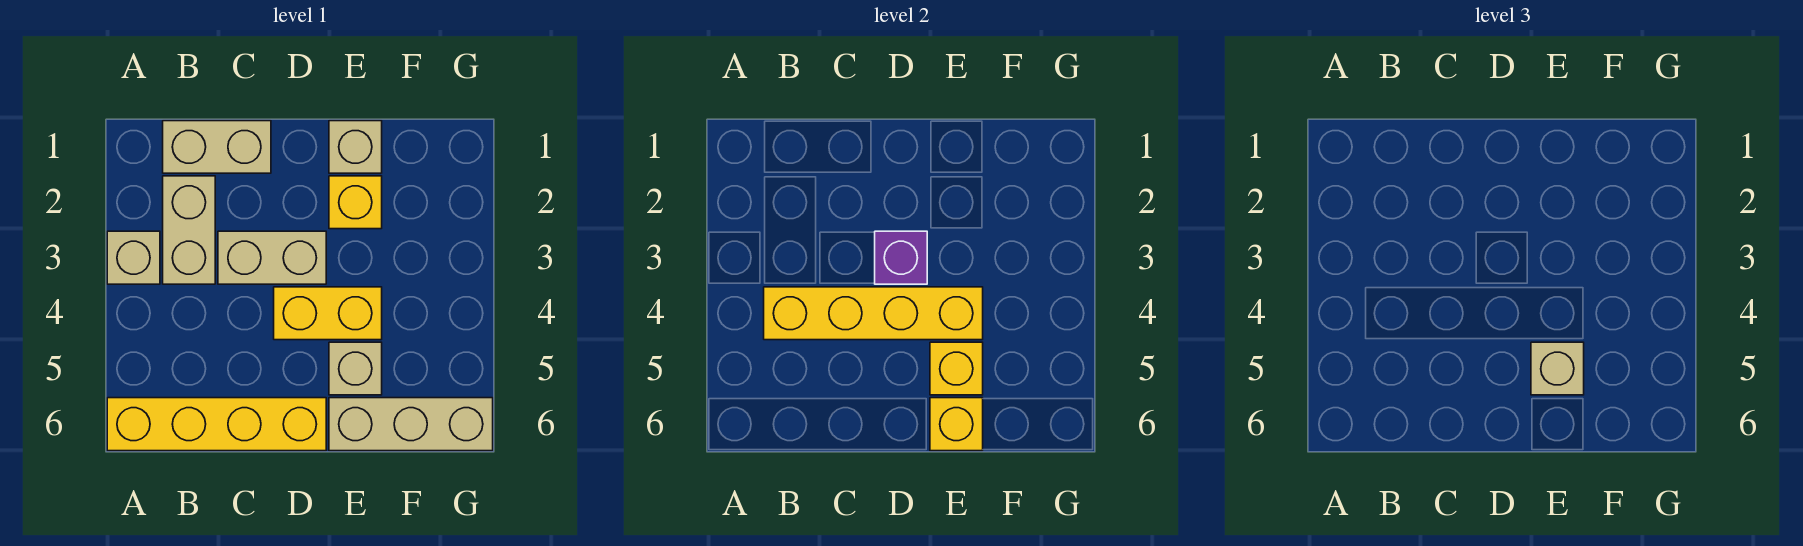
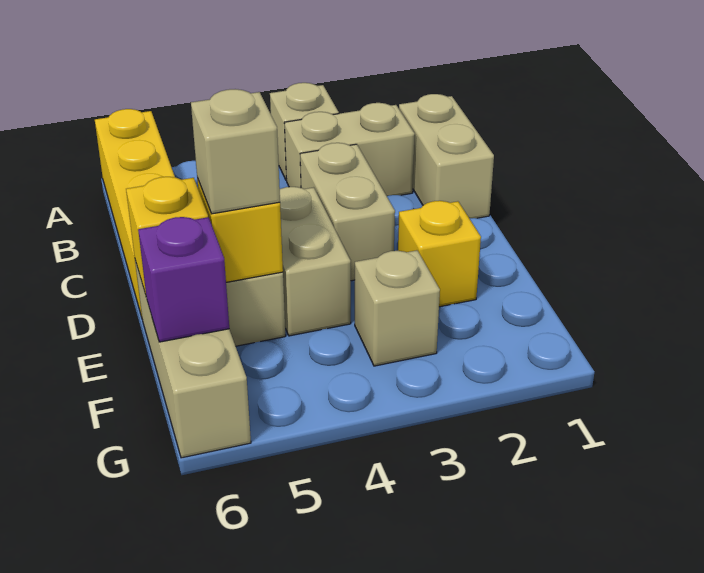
yellow brick B4:E4 level 2 -> none
purple brick D3 level 2 -> purple brick F6 level 2
yellow brick D4:E4 level 1 -> tan brick D4:E4 level 1
tan brick E1 level 1 -> tan brick F3 level 1

